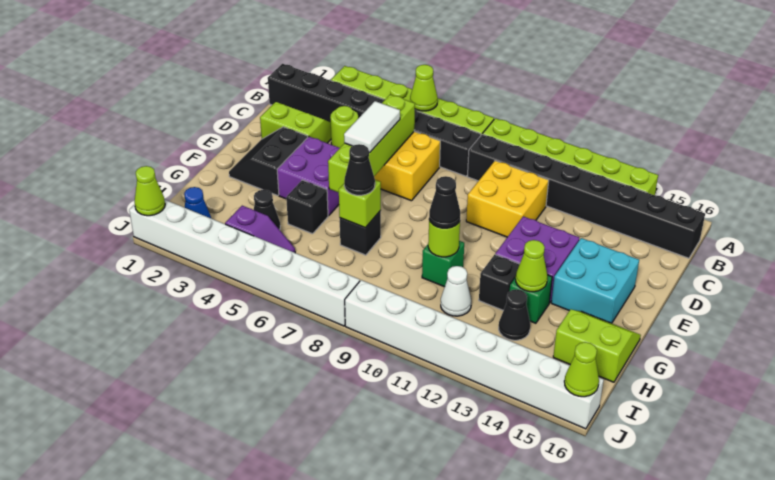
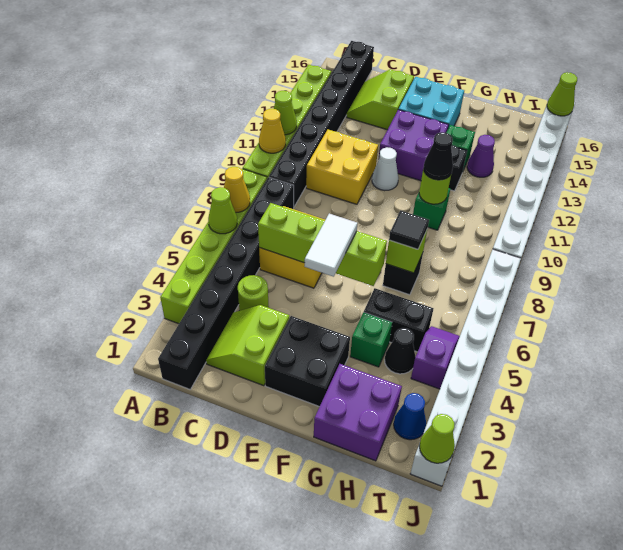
none -> yellow cone A7 level 2
none -> yellow cone A10 level 2
white tile D6:E6 level 3 -> white tile E5:E6 level 3
black slope E2:F3 level 1 top 3 -> black brick E2:F3 level 1
purple brick E4:F5 level 1 -> purple brick G1:H2 level 1
none -> green brick G4 level 1
black brick G5 level 1 -> black brick G5:H5 level 1
black cone G7 level 3 -> black tile G7 level 3
lime cone G13 level 2 -> lime cone A11 level 2
lime slope G15:H16 level 1 top H -> lime slope C14:D15 level 1 top D
white cone H11 level 1 -> white cone E11 level 1
black cone H13 level 1 -> purple cone H13 level 1

